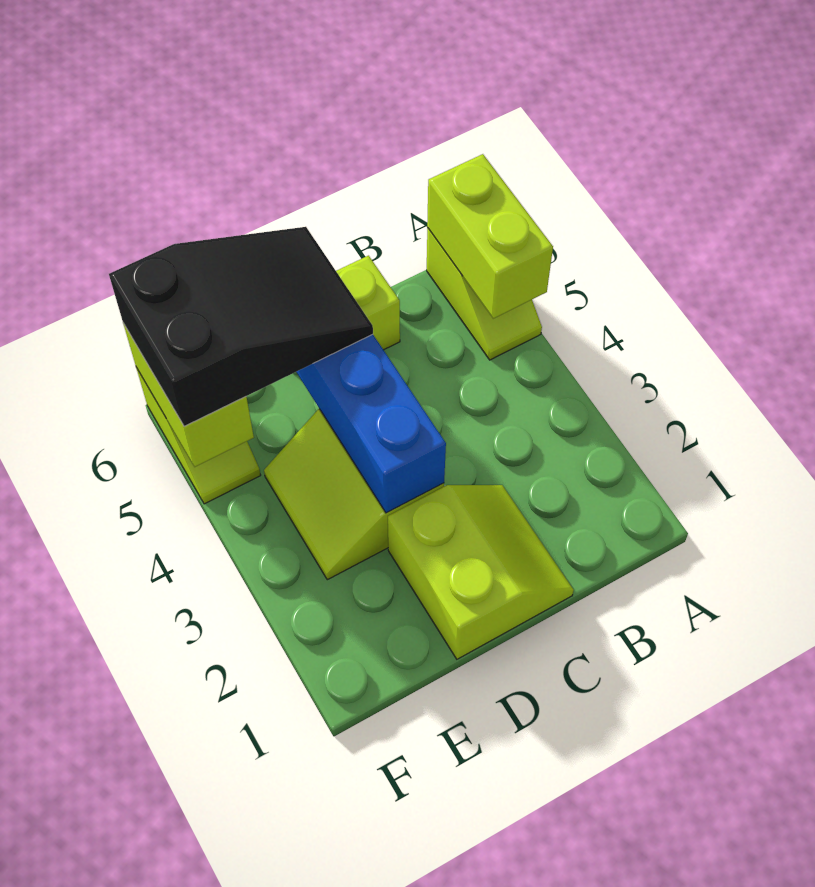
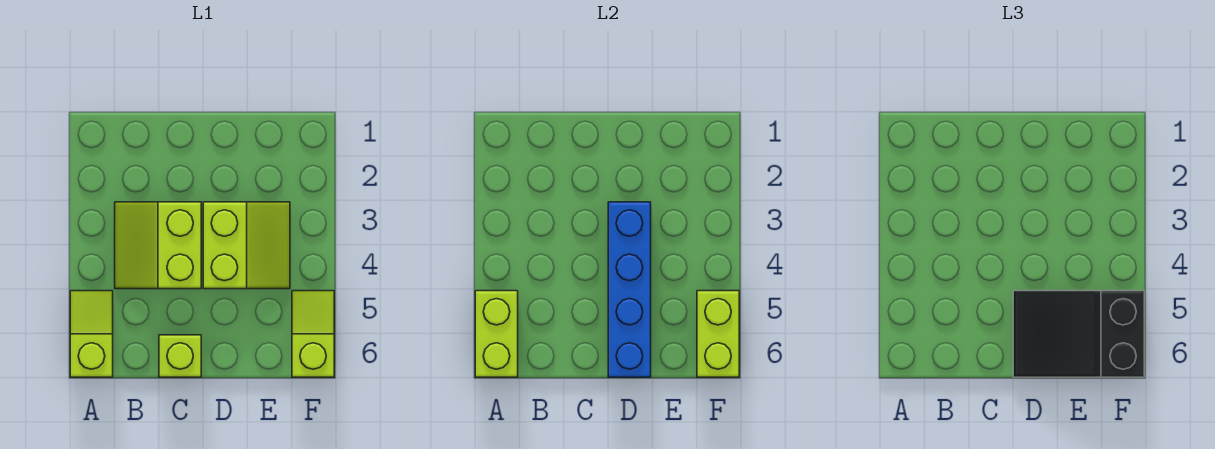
lime slope C1:D2 level 1 top D -> lime slope B3:C4 level 1 top C

